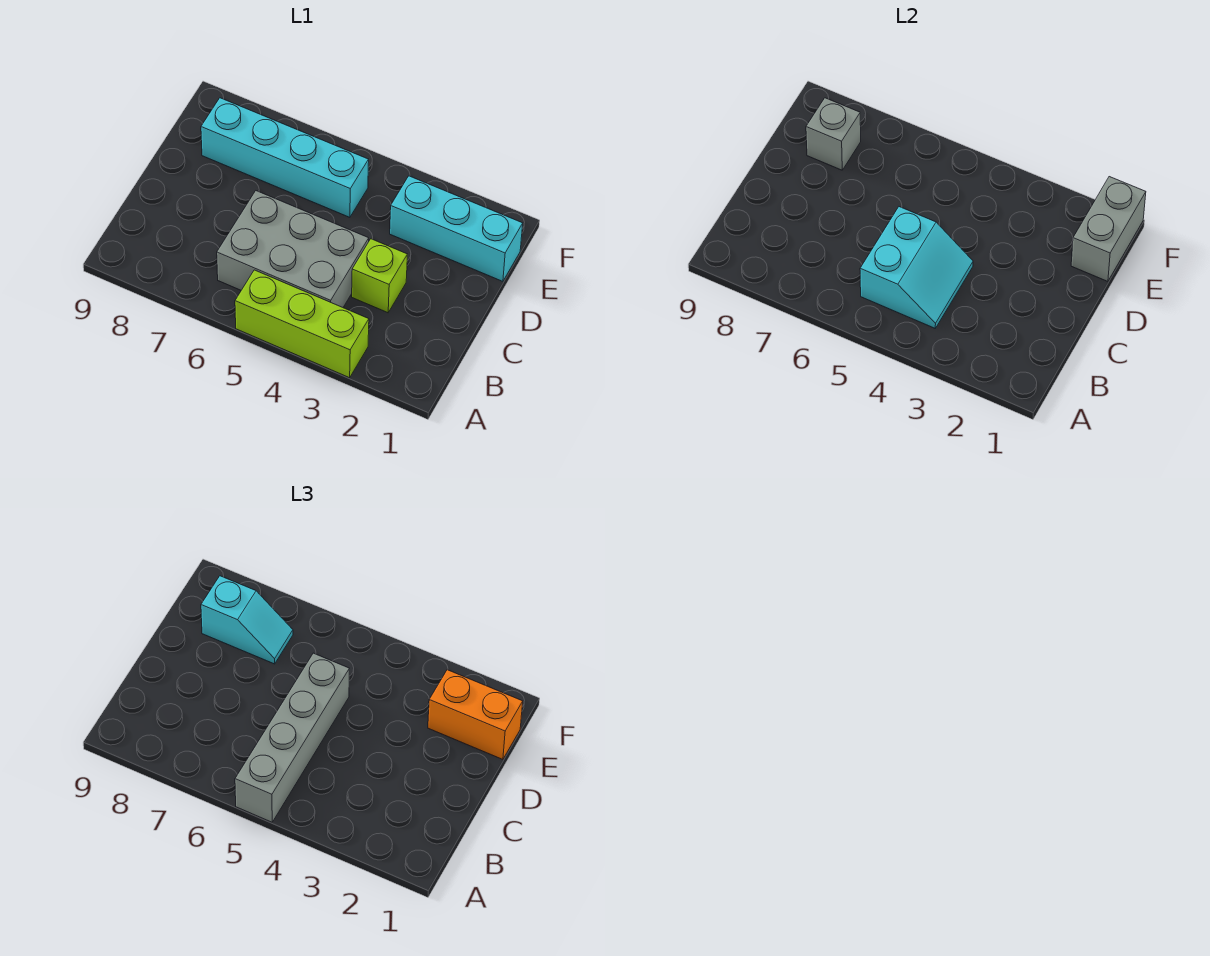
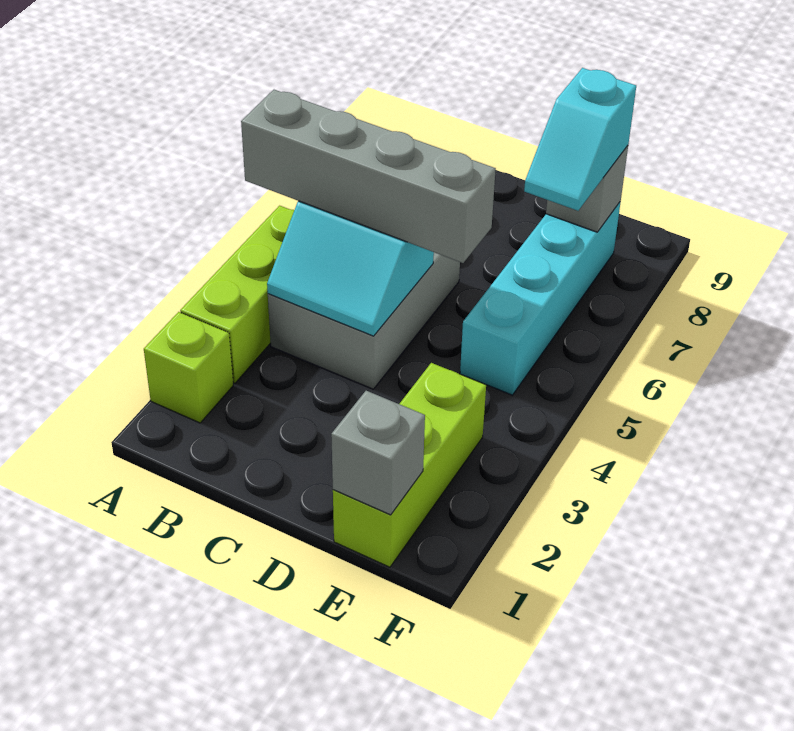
lime brick C3 level 1 -> lime brick A2 level 1
cyan brick E1:E3 level 1 -> lime brick E1:E3 level 1
grey brick E1:F1 level 2 -> grey brick E1 level 2
orange brick E1:E2 level 3 -> none

